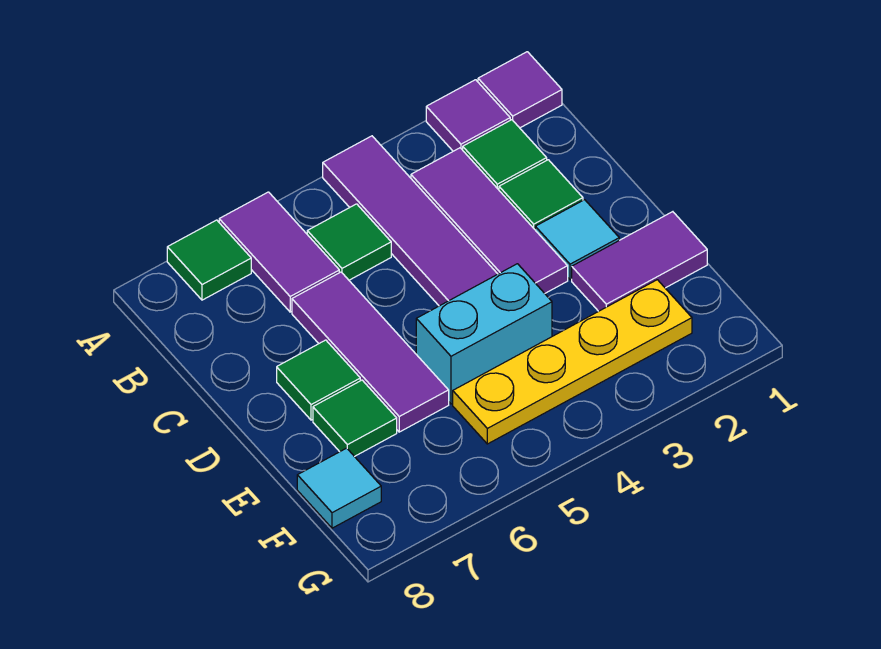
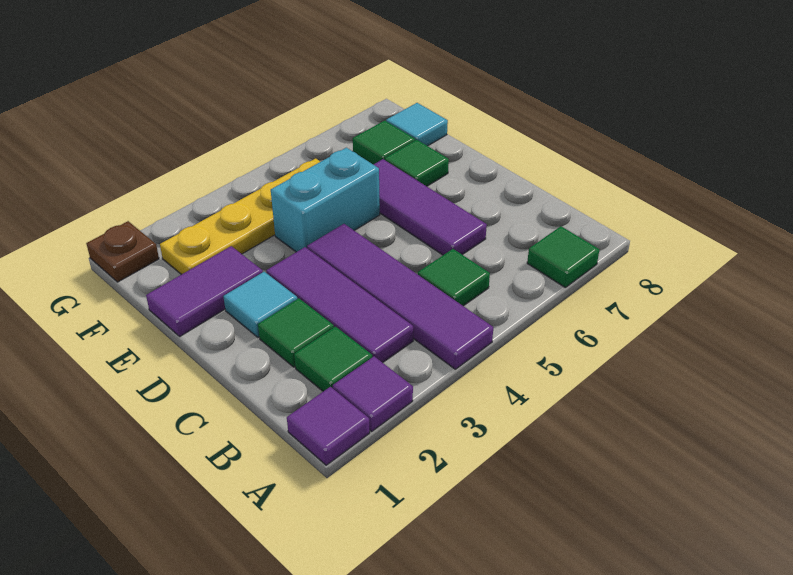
purple tile A6:B6 level 1 -> none
green tile D7 level 1 -> green tile F7 level 1
none -> brown plate G1 level 1

